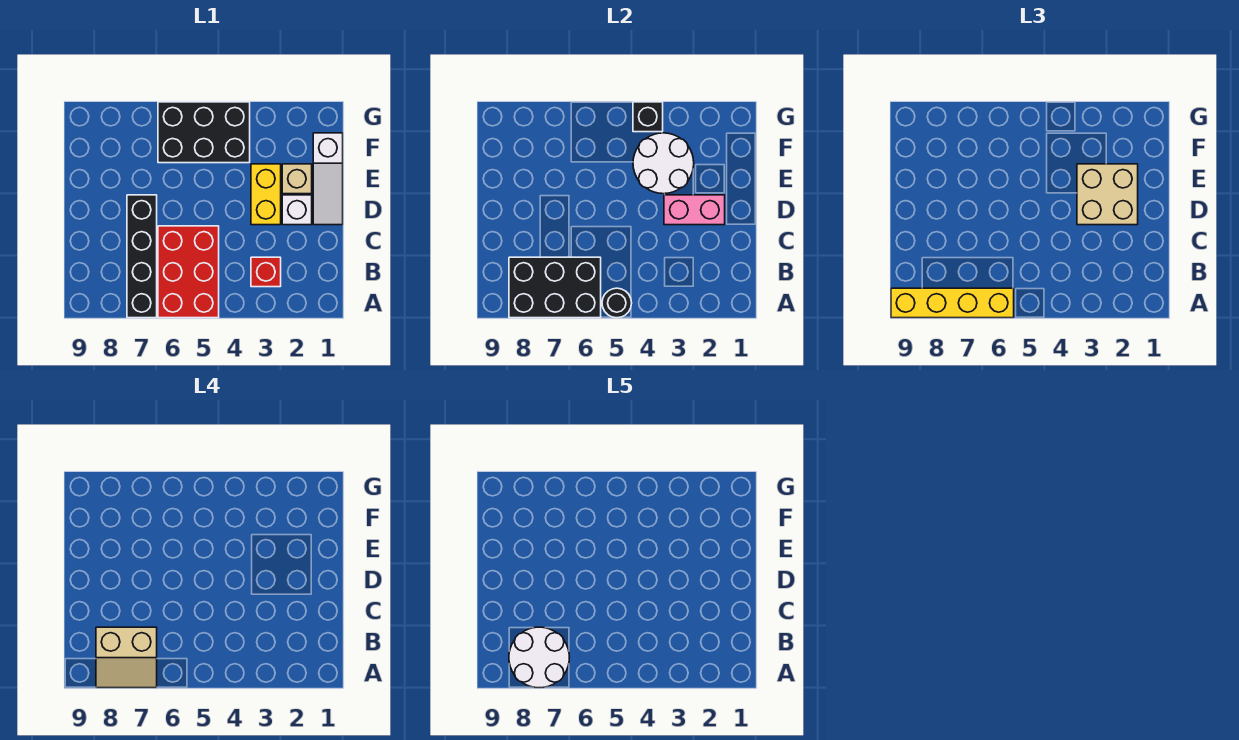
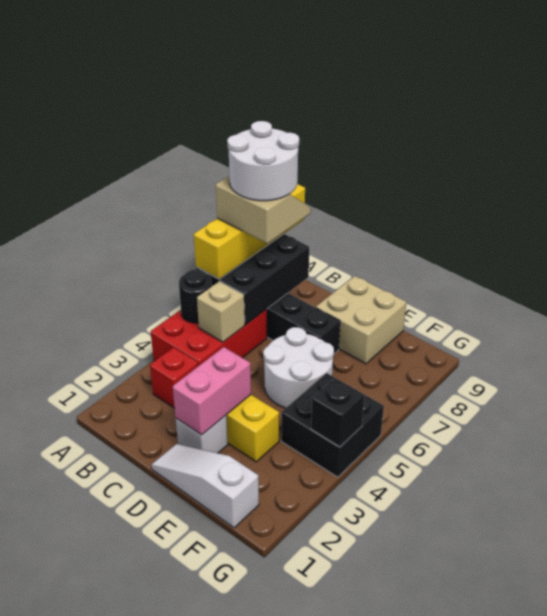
red brick A5:C6 level 1 -> red brick A4:B6 level 1
tan slope A7:B8 level 4 top B -> tan slope A7:B8 level 4 top 7
tan brick D2:E3 level 3 -> tan brick D8:E9 level 1
tan brick E2 level 1 -> tan brick B5 level 2
white round brick E3:F4 level 2 -> white round brick D5:E6 level 1
black brick F4:G6 level 1 -> black brick F4:G5 level 1

